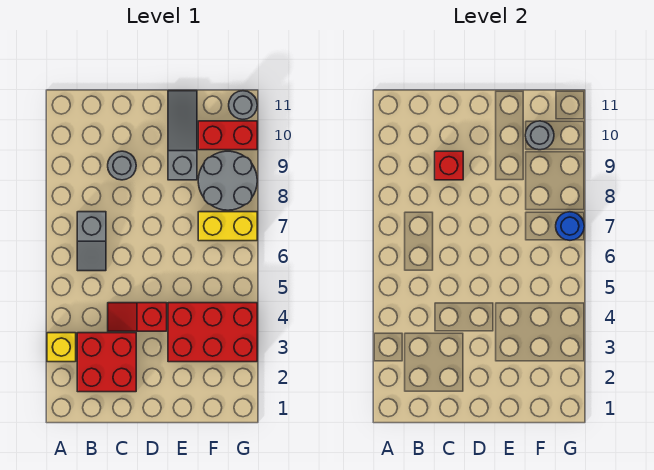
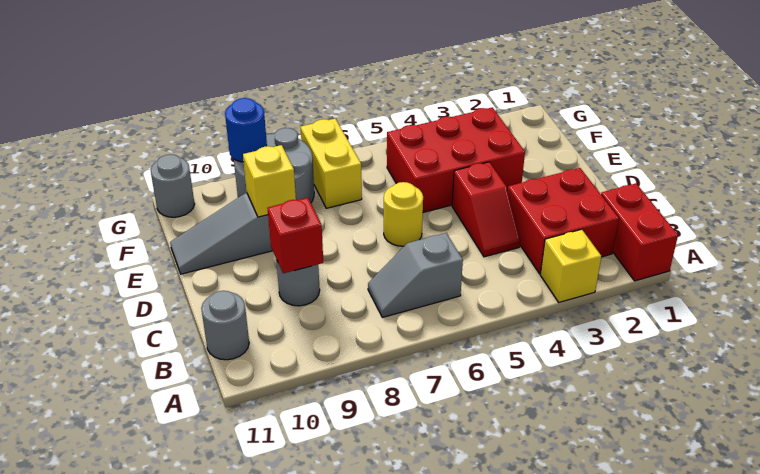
grey slope B6:B7 level 1 top 7 -> grey slope B6:B7 level 1 top 6
none -> yellow round brick D6 level 1
red brick E3:G4 level 1 -> red brick E3:F5 level 1
none -> yellow brick E9 level 2
red brick F10:G10 level 1 -> red brick A1:B1 level 1
grey round brick F10 level 2 -> grey round brick B11 level 1
blue round brick G7 level 2 -> blue round brick G9 level 2

